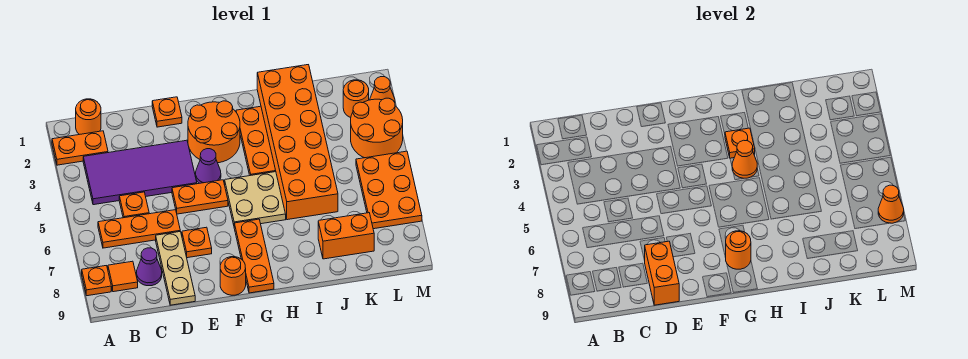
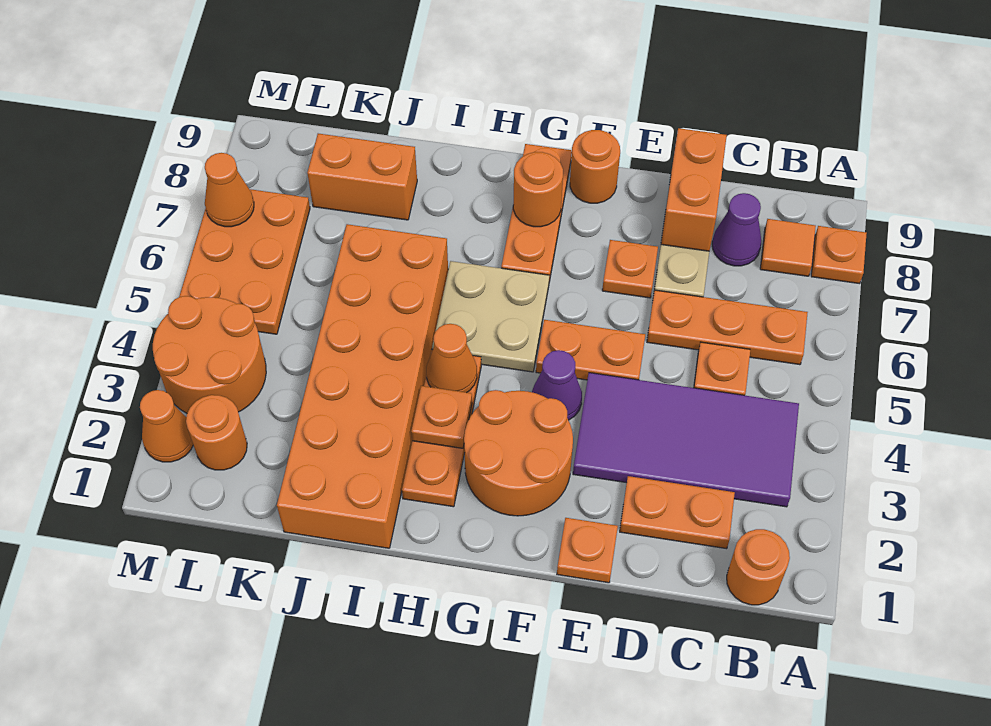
orange plate A2:B2 level 1 -> orange plate C2:D2 level 1

